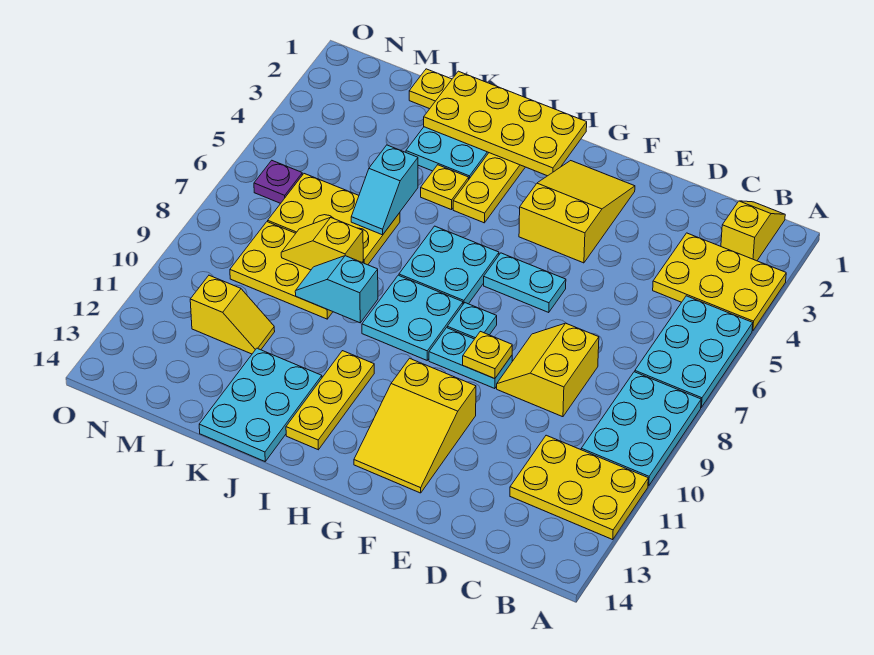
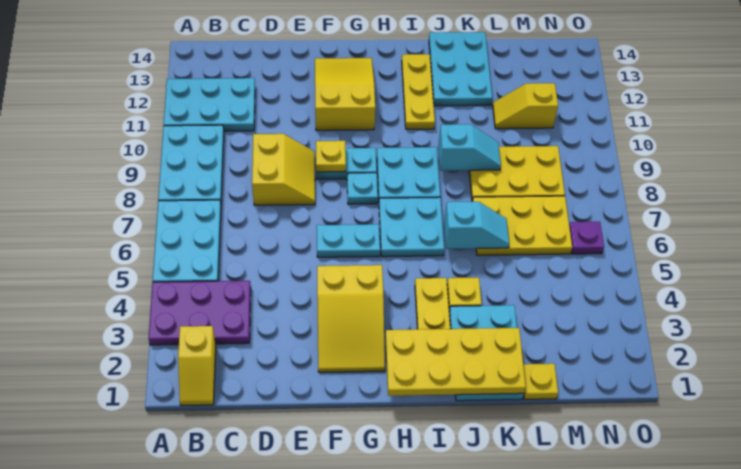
yellow plate A3:C4 level 1 -> purple plate A3:C4 level 1
yellow plate A11:C12 level 1 -> cyan plate A11:C12 level 1
cyan slope K5:K6 level 2 top 5 -> cyan slope J6:K6 level 2 top J
yellow slope K8:L8 level 2 top K -> none

